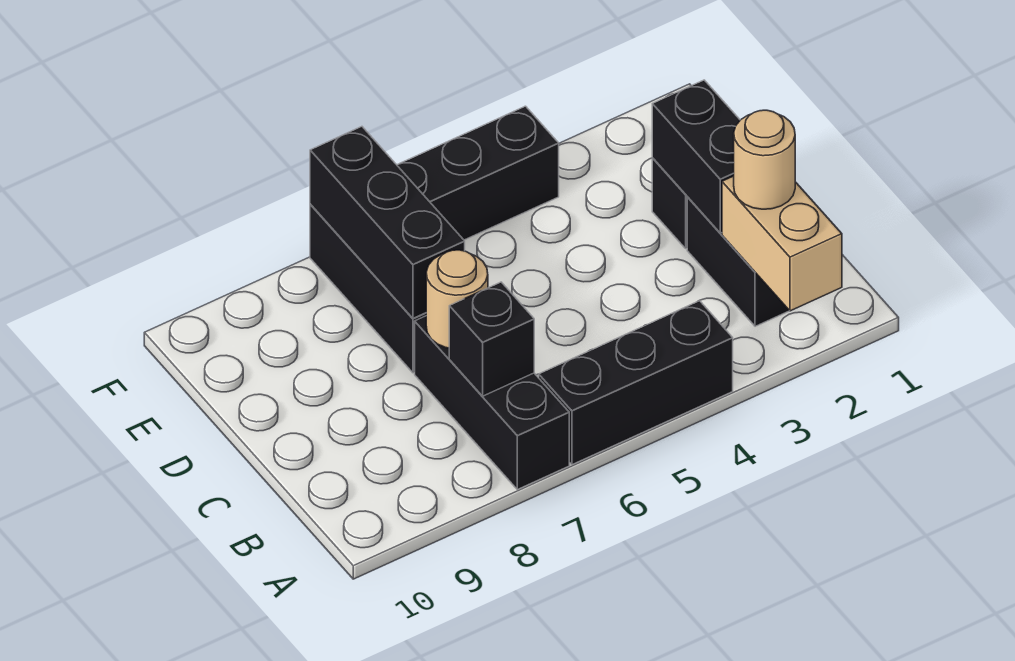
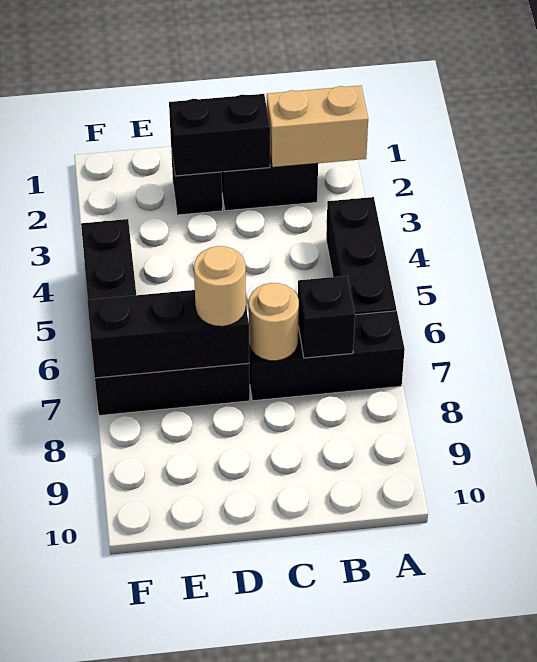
tan round brick B2 level 3 -> tan round brick D7 level 3

